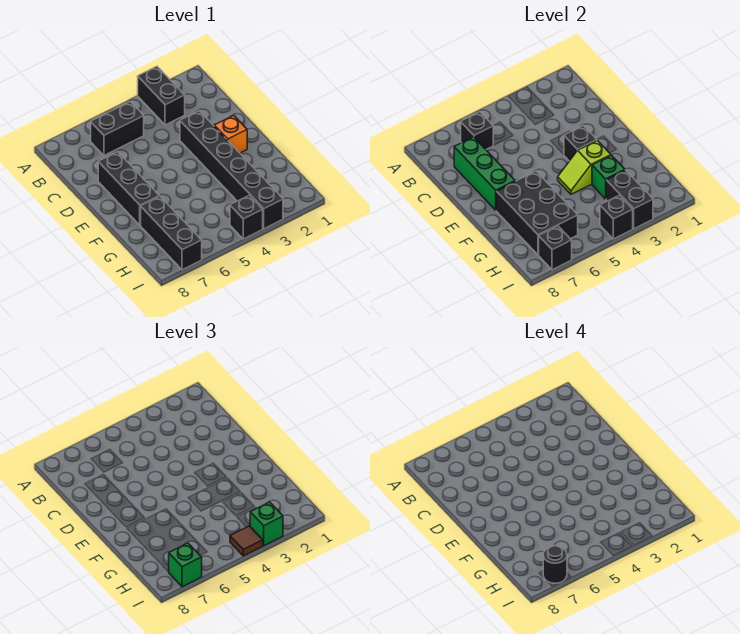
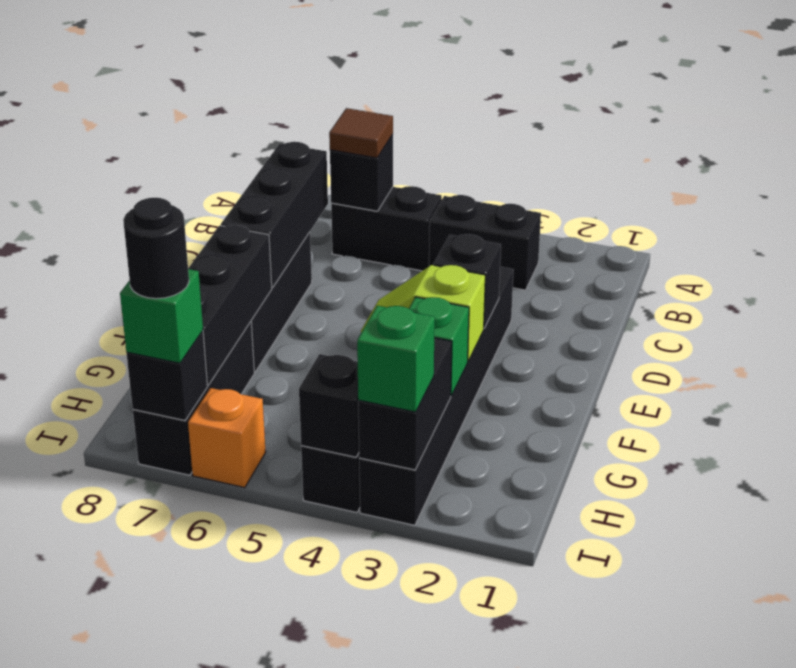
black brick A3:B3 level 1 -> black brick B3:B4 level 1
green brick C7:E7 level 2 -> black brick C7:E7 level 2
orange brick E2 level 1 -> orange brick I6 level 1
black brick F6:H7 level 2 -> black brick F7:H7 level 2
brown tile I4 level 3 -> brown tile B6 level 3

